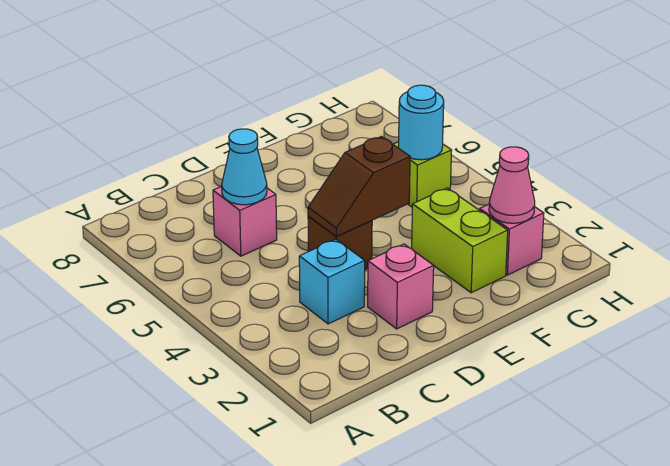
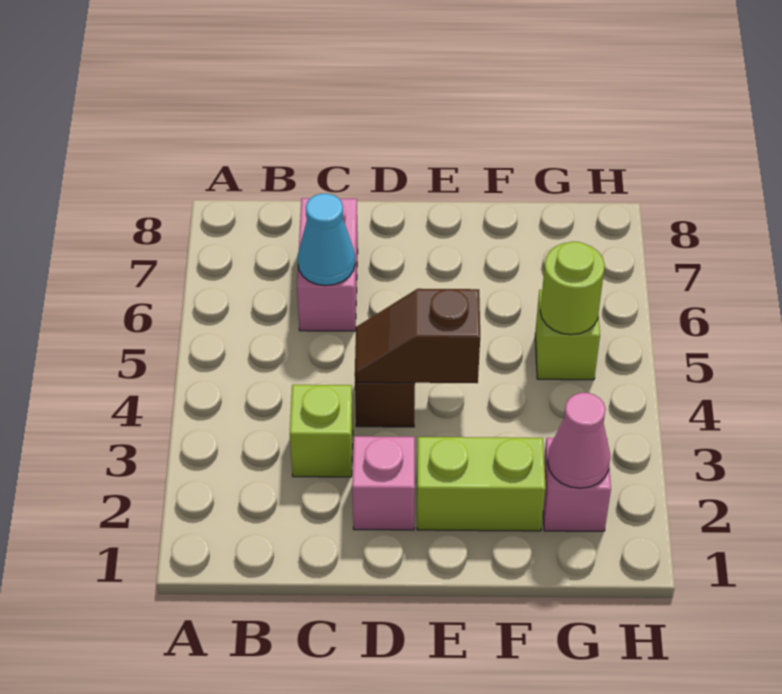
cyan brick C3 level 1 -> lime brick C3 level 1
pink brick C6 level 1 -> pink brick C6:C7 level 1
lime brick F2:F3 level 1 -> lime brick E2:F2 level 1
cyan round brick G5 level 2 -> lime round brick G5 level 2

